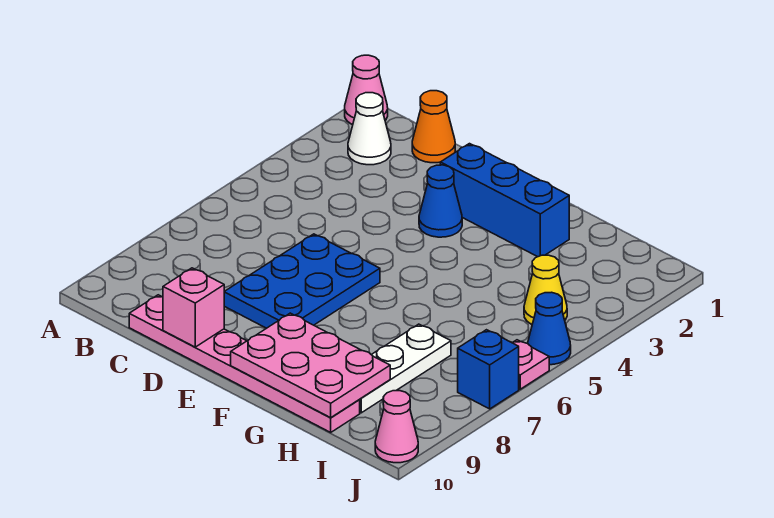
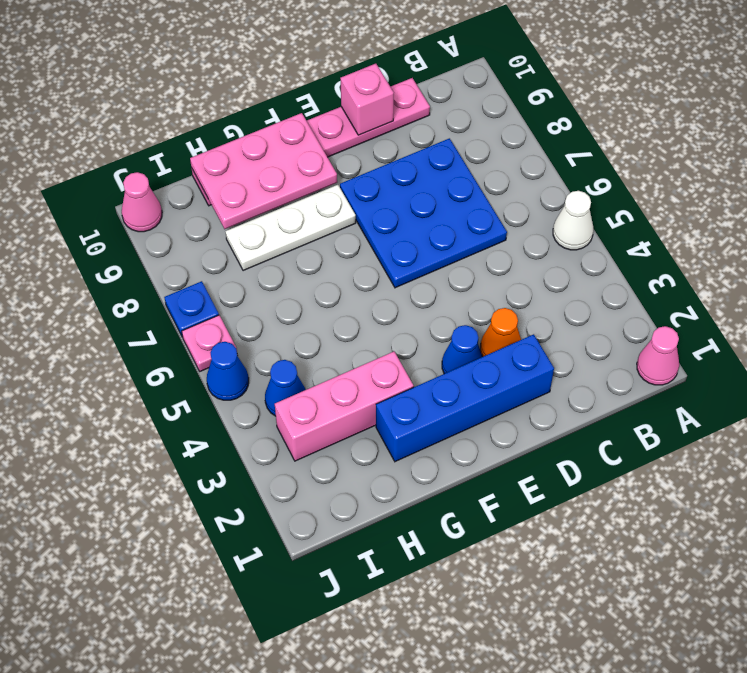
white cone B2 level 1 -> white cone A5 level 1
orange cone C1 level 1 -> orange cone D3 level 1
blue plate D6:E8 level 1 -> blue plate C6:E8 level 1
blue brick E2:G2 level 1 -> blue brick D2:G2 level 1
none -> pink brick G3:I3 level 1
white plate H7:H9 level 1 -> white plate F8:H8 level 1
yellow cone I4 level 1 -> blue cone I4 level 1
blue brick J7 level 1 -> blue plate J7 level 1

